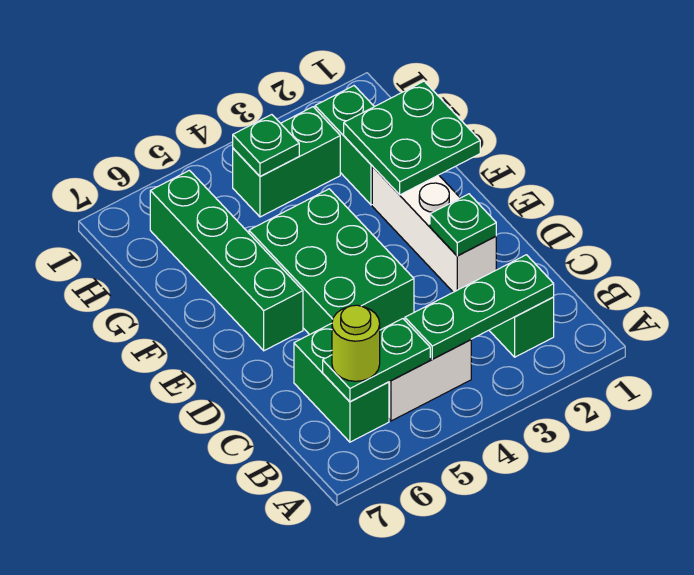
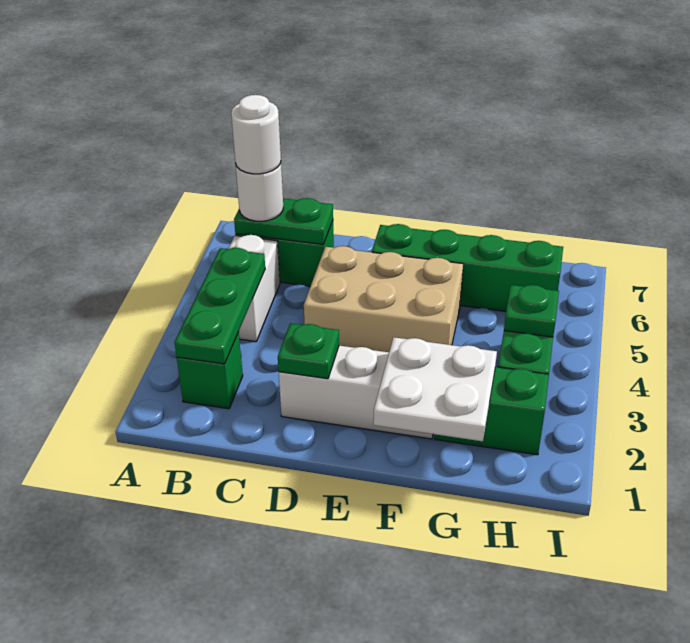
green plate B5:B6 level 2 -> green plate B6:C6 level 2
lime round brick B6 level 3 -> white round brick B6 level 3
none -> white round brick B6 level 4
green brick D4:F5 level 1 -> tan brick D4:F5 level 1
green plate F1:G2 level 2 -> white plate F1:G2 level 2

